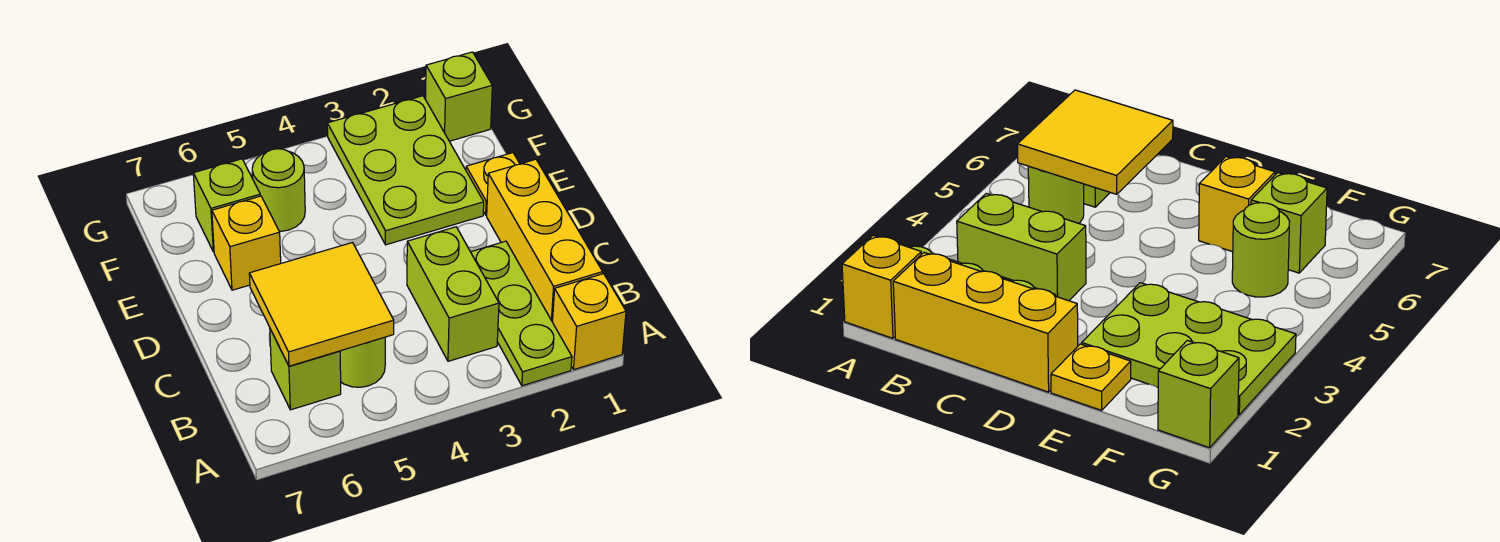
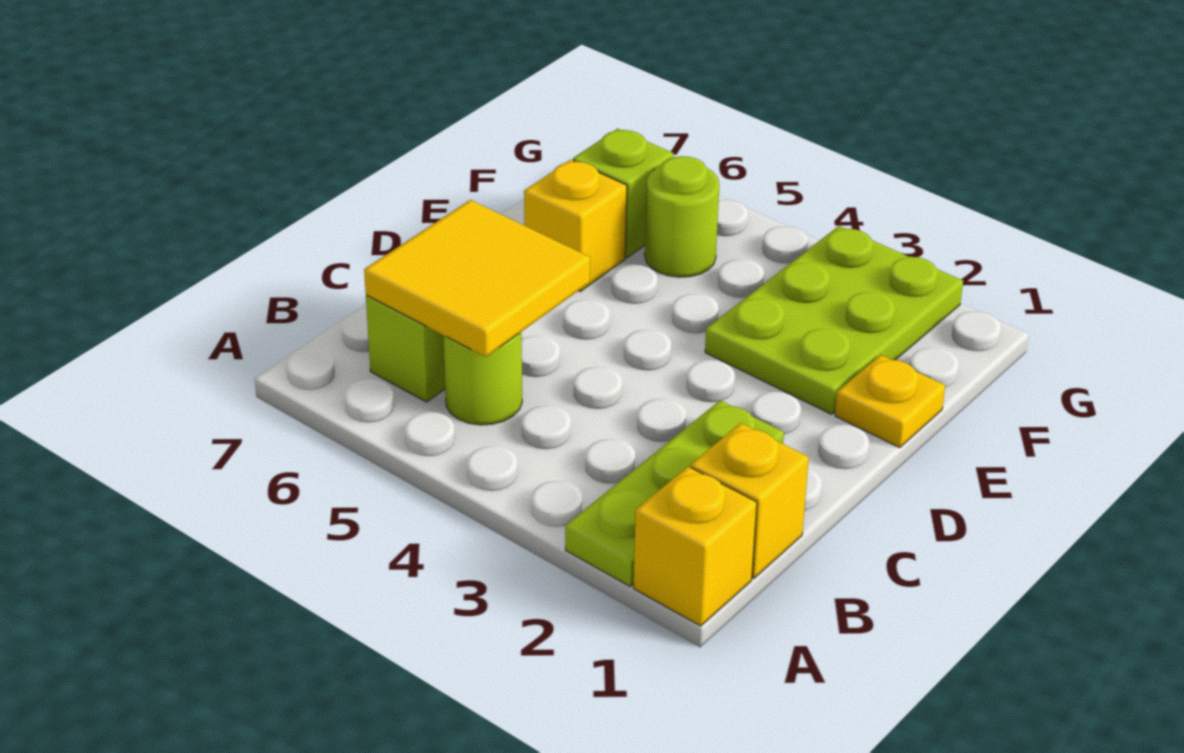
yellow brick B1:D1 level 1 -> yellow brick B1 level 1
lime brick B3:C3 level 1 -> none
lime brick G1 level 1 -> none

